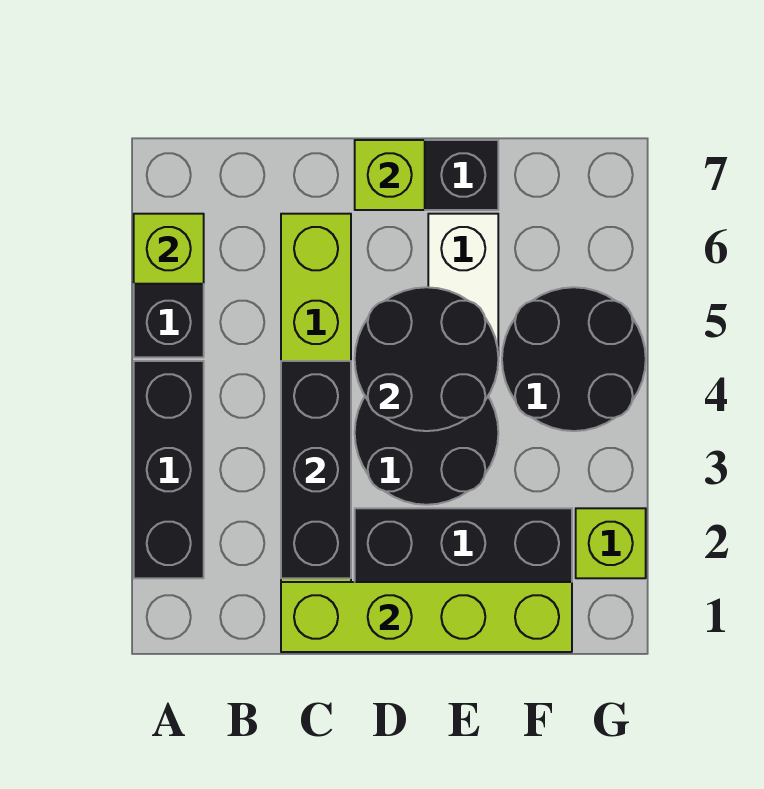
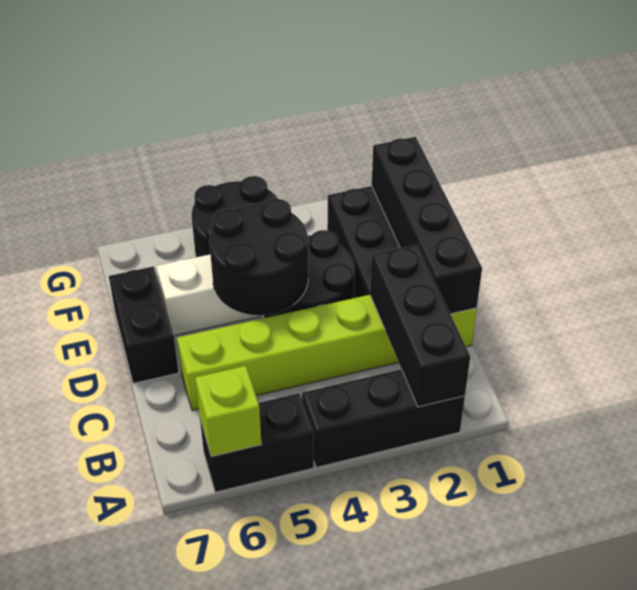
lime brick C1:F1 level 2 -> black brick C1:F1 level 2
black brick C2:C4 level 2 -> black brick A2:C2 level 2
lime brick D7 level 2 -> none
lime brick G2 level 1 -> none

